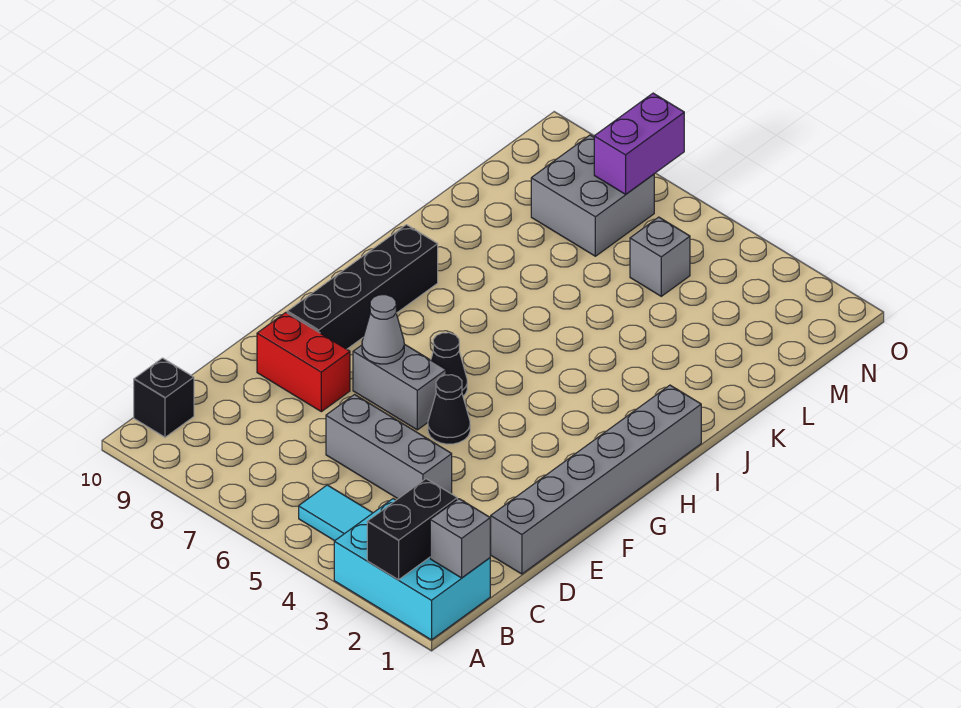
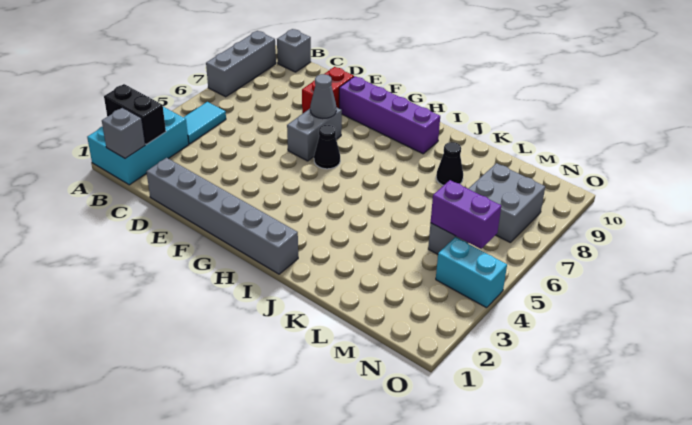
black brick B10 level 1 -> grey brick B10 level 1
grey brick D4:D6 level 1 -> grey brick A7:A9 level 1
black cone F5 level 1 -> black cone K8 level 1
black brick F9:I9 level 1 -> purple brick F9:I9 level 1
none -> cyan brick N4:O4 level 1
purple brick N7:O7 level 2 -> purple brick M5:N5 level 2

